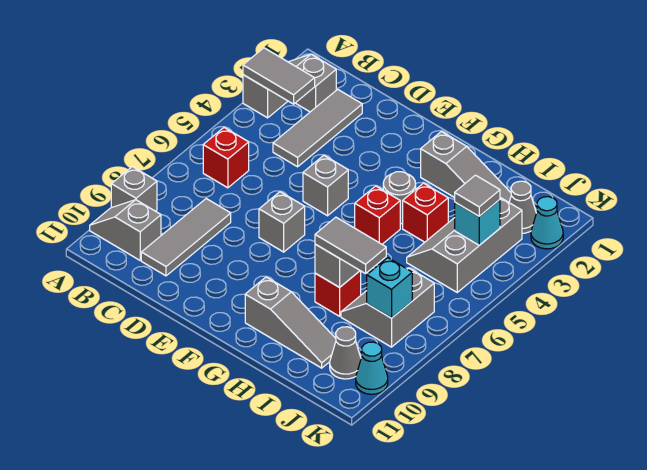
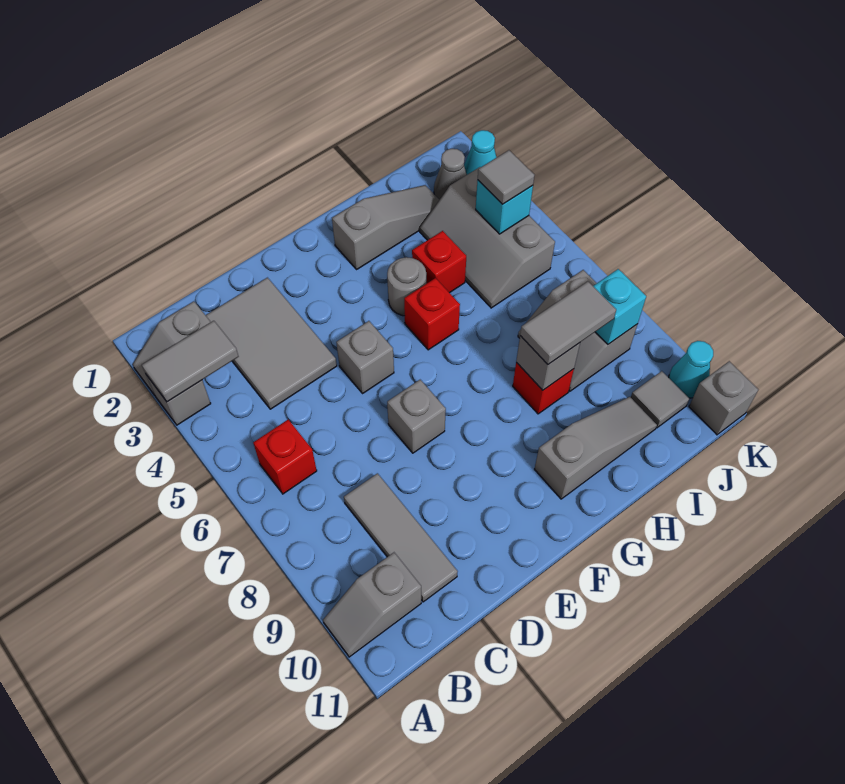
grey brick A9 level 1 -> grey brick K11 level 1
grey tile C2:C4 level 1 -> grey tile C2:D4 level 1
grey cone J10 level 1 -> grey tile J10 level 1

